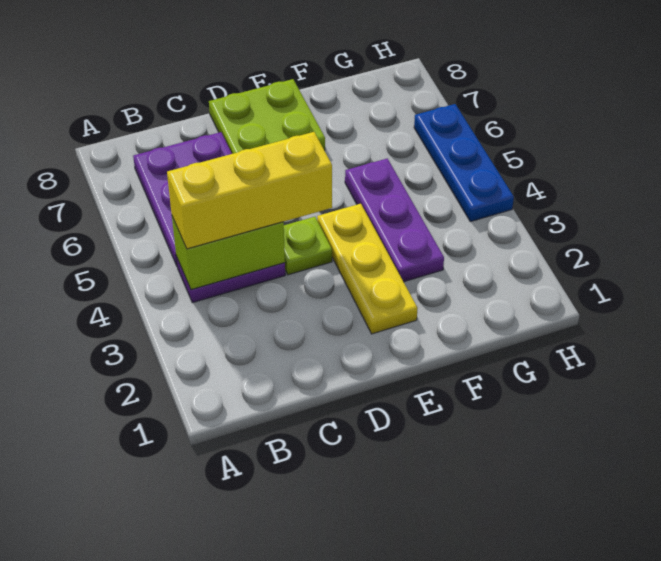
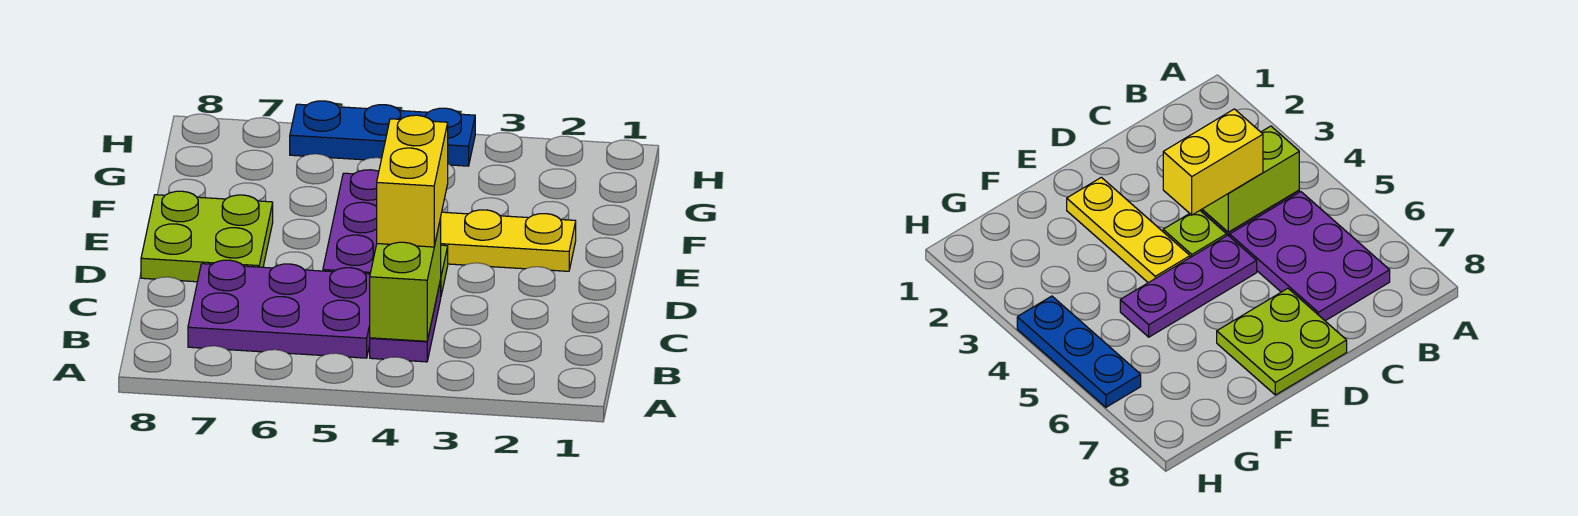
yellow brick B4:D4 level 3 -> yellow brick C4:D4 level 3
purple plate F3:F5 level 1 -> purple plate D5:F5 level 1

